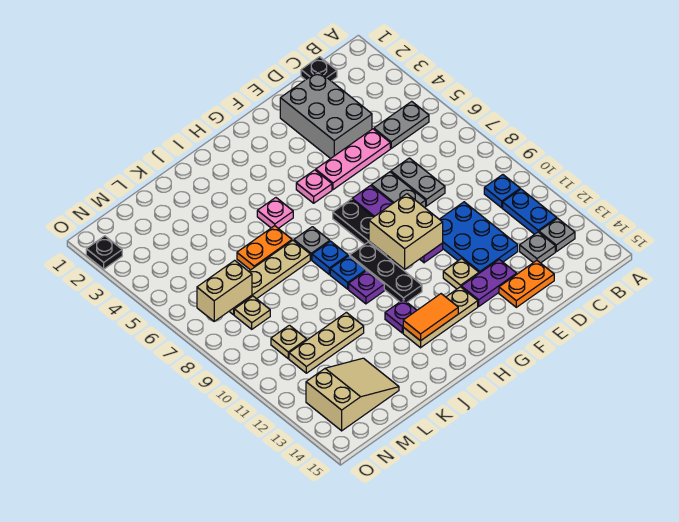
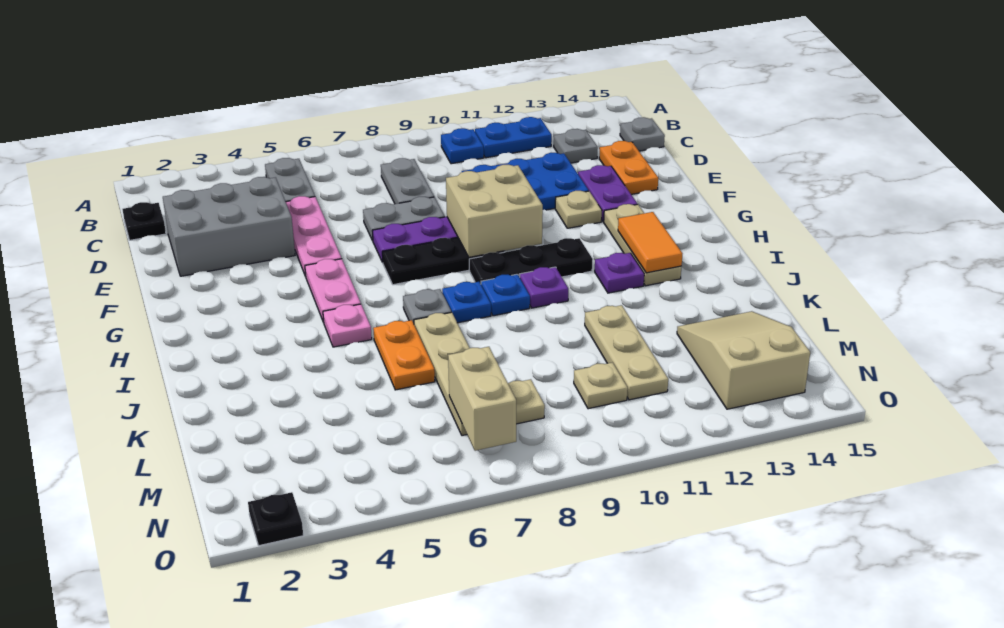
grey plate B13 level 1 -> grey plate C15 level 1
grey plate D7:D8 level 1 -> grey plate C8:D8 level 1
pink plate G5 level 1 -> pink plate G5:H5 level 1

